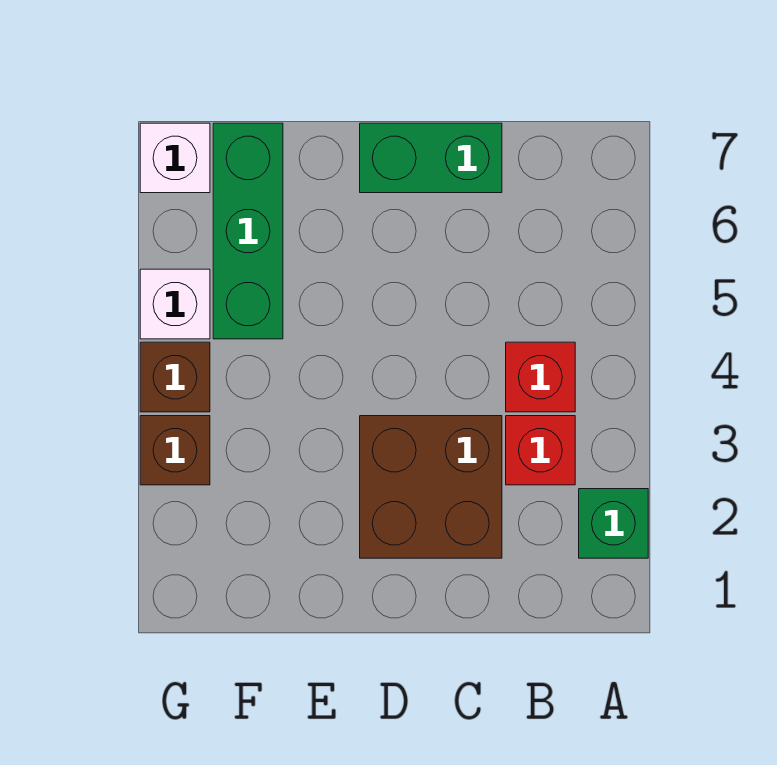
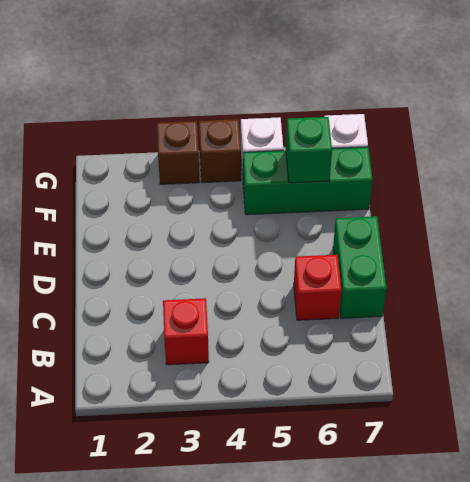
green brick A2 level 1 -> green brick F6 level 2
red brick B4 level 1 -> red brick C6 level 1
brown brick C2:D3 level 1 -> none

